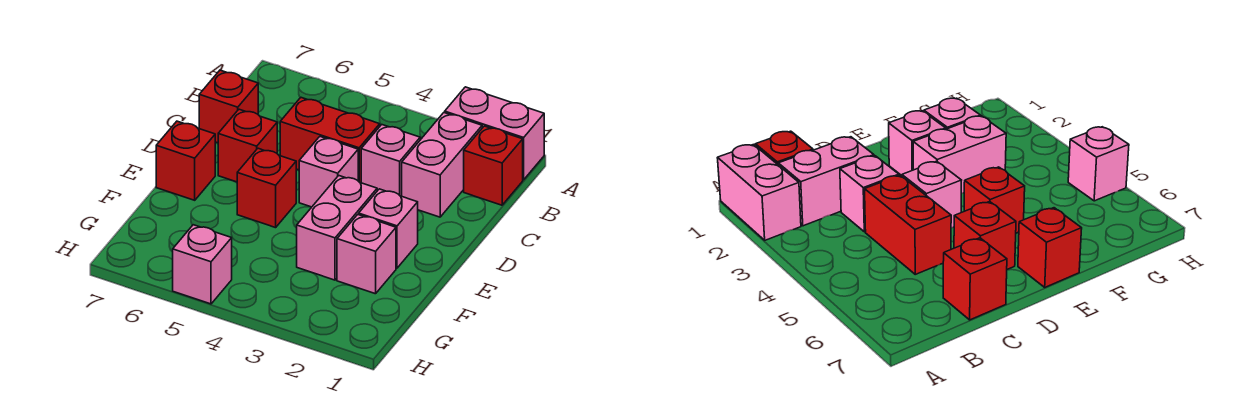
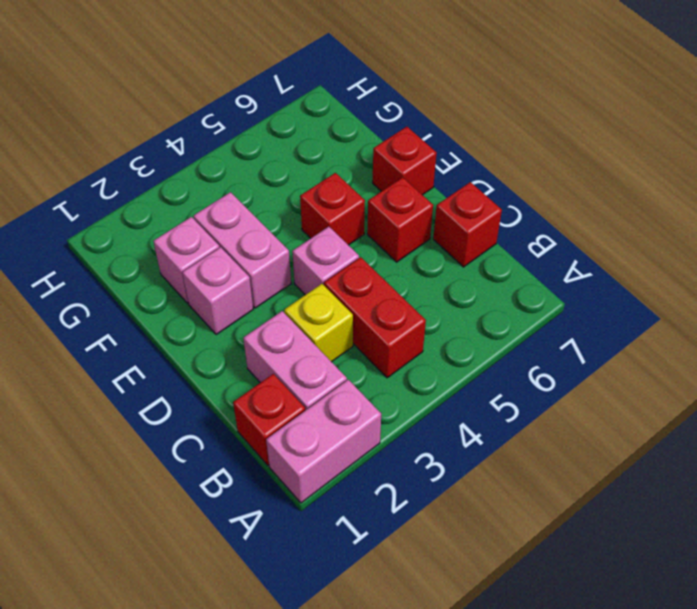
pink brick C3 level 1 -> yellow brick C3 level 1
red brick C4:C5 level 1 -> red brick B4:C4 level 1
pink brick H5 level 1 -> none

